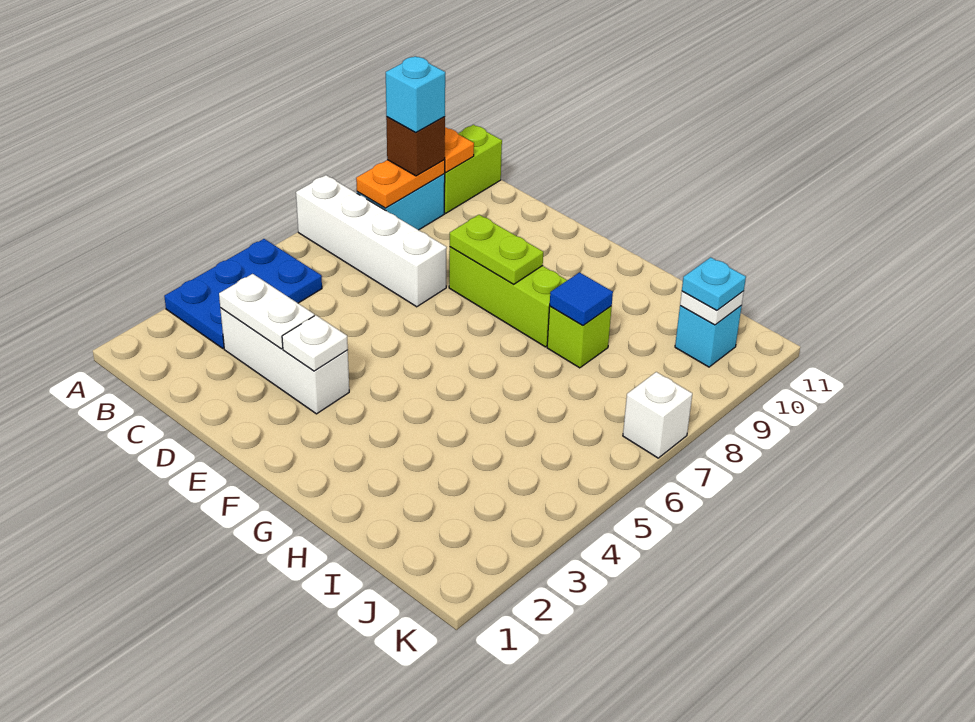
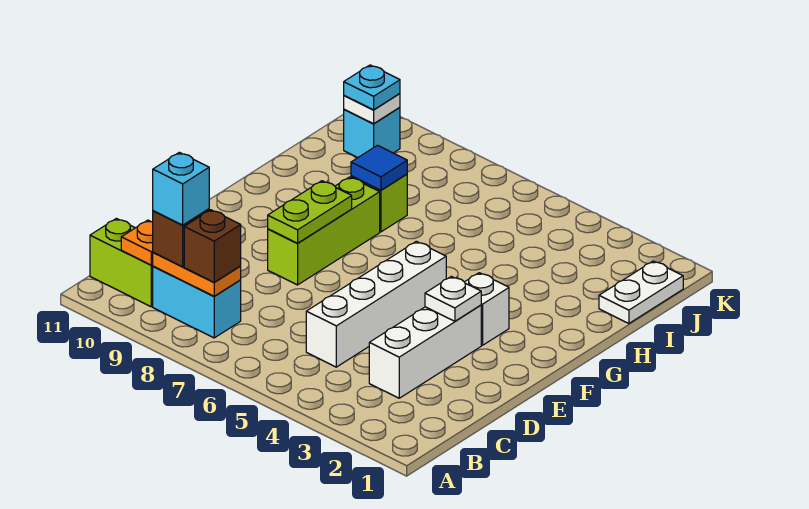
blue plate A3:B5 level 1 -> none
white brick A7:D7 level 1 -> white brick C5:F5 level 1
none -> brown brick B8 level 3
white plate C3:D3 level 2 -> white plate I1:J1 level 1
white brick K7 level 1 -> white brick F3 level 1

